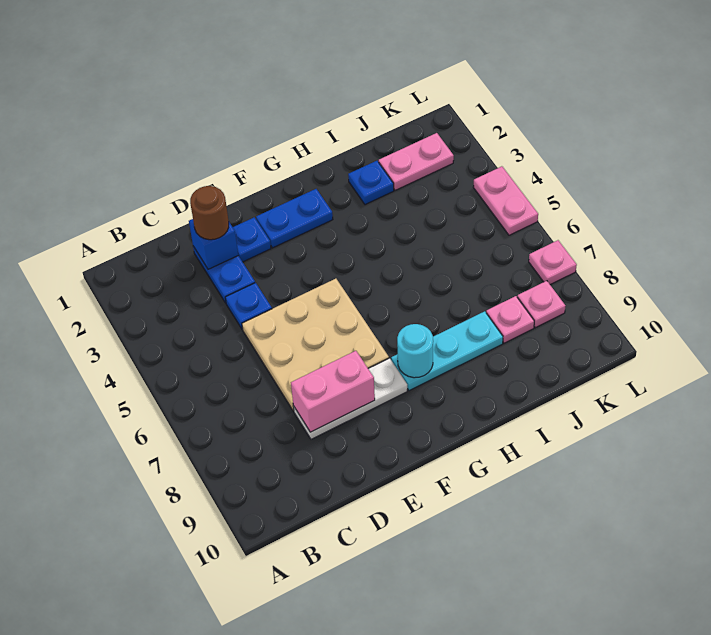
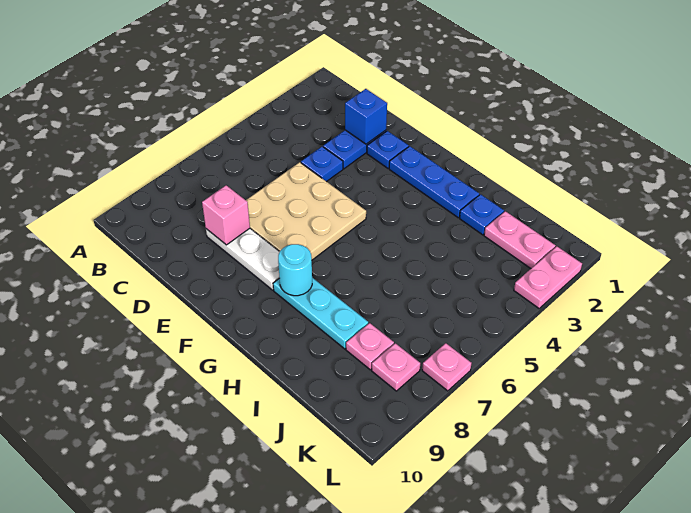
brown round brick D2 level 3 -> none
pink brick D8:E8 level 2 -> pink brick D8 level 2
blue plate F2:G2 level 1 -> blue plate F2:H2 level 1
pink plate L4:L5 level 1 -> pink plate L2:L3 level 1

